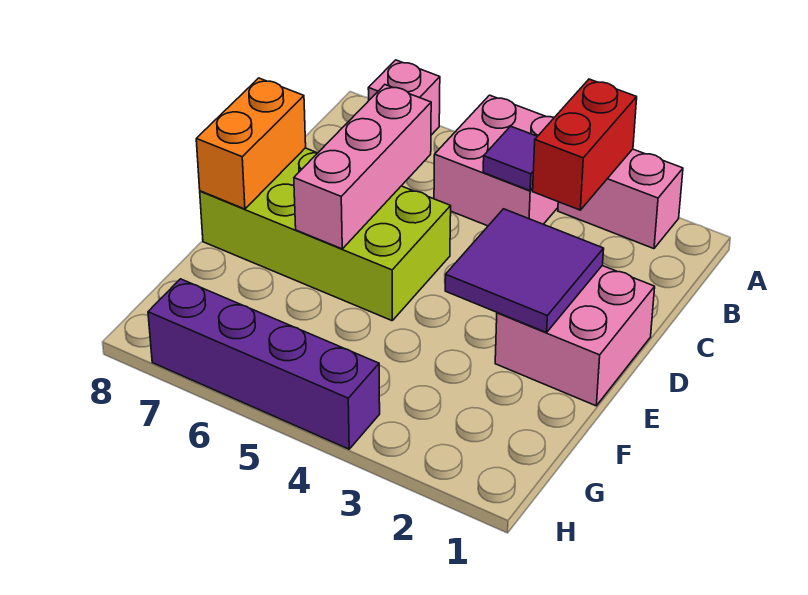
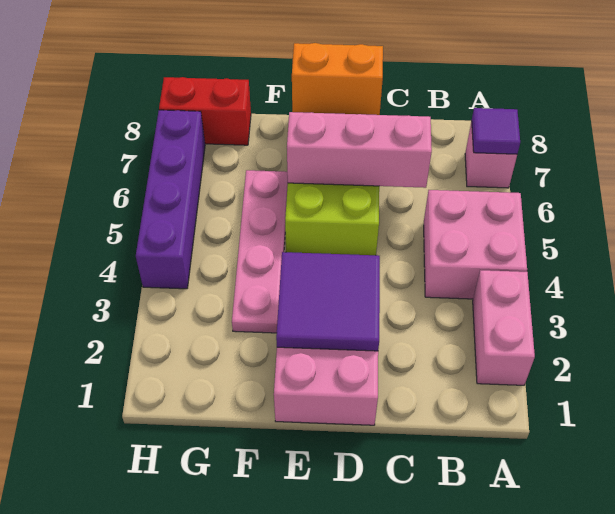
red brick A3:B3 level 2 -> red brick G8:H8 level 1
purple tile B4 level 2 -> purple tile A7 level 2
none -> pink plate F3:F6 level 1

